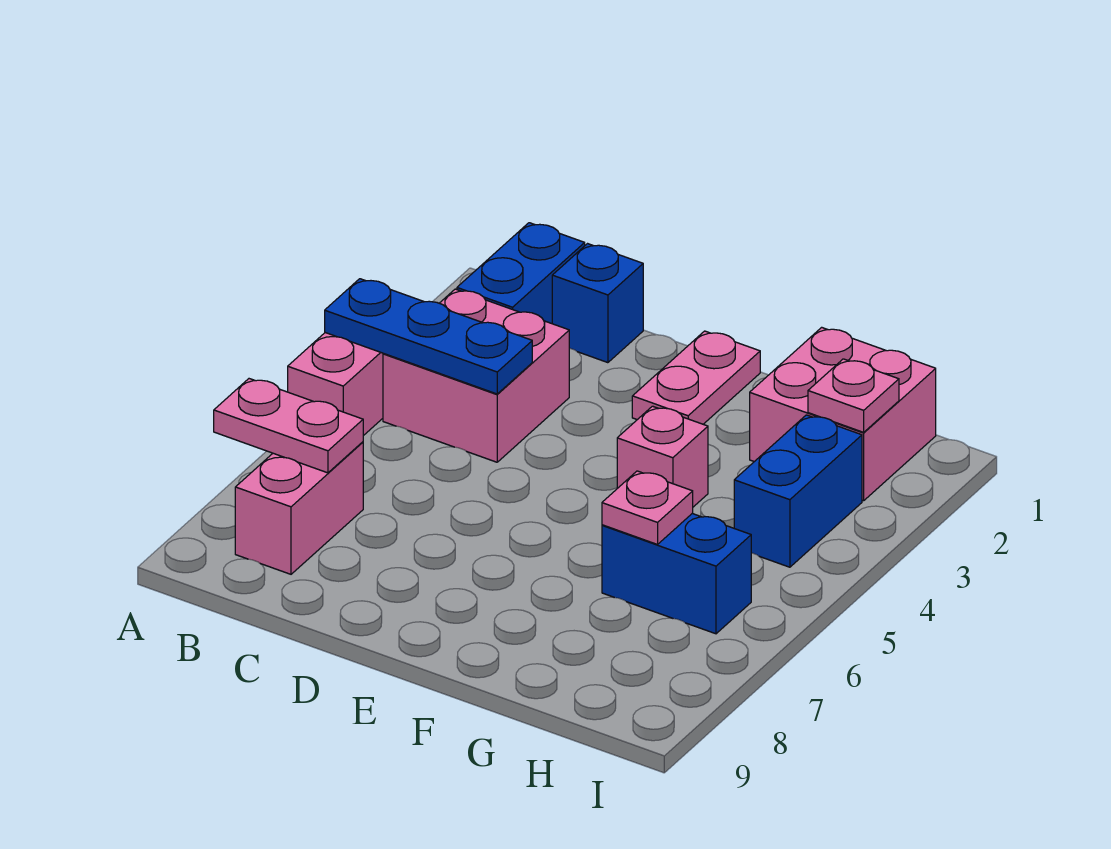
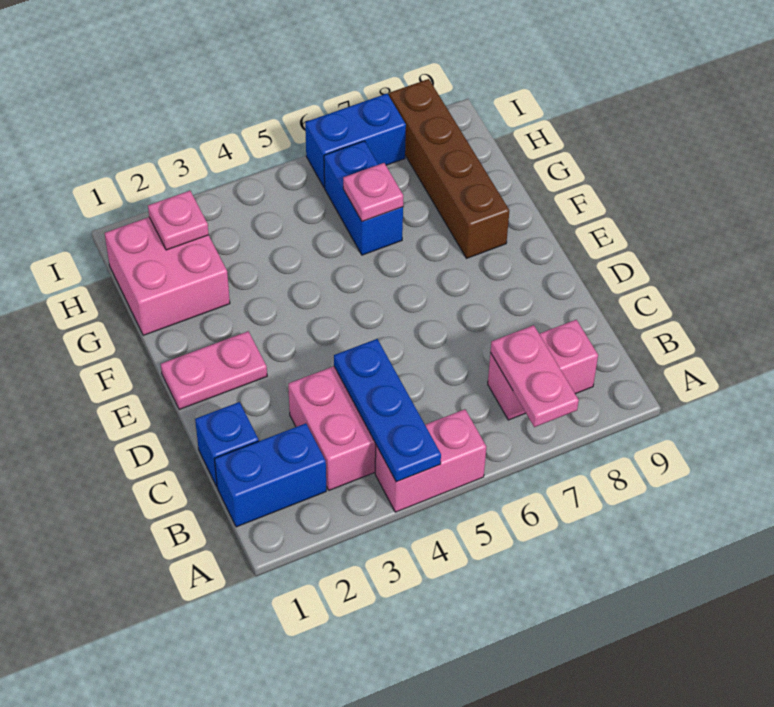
pink brick F4 level 1 -> none
none -> brown brick F8:I8 level 1
blue brick H3:H4 level 1 -> blue brick I6:I7 level 1

